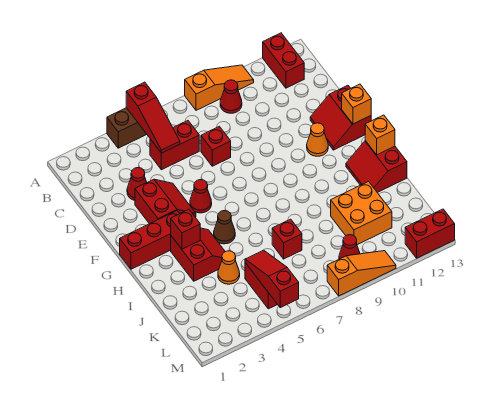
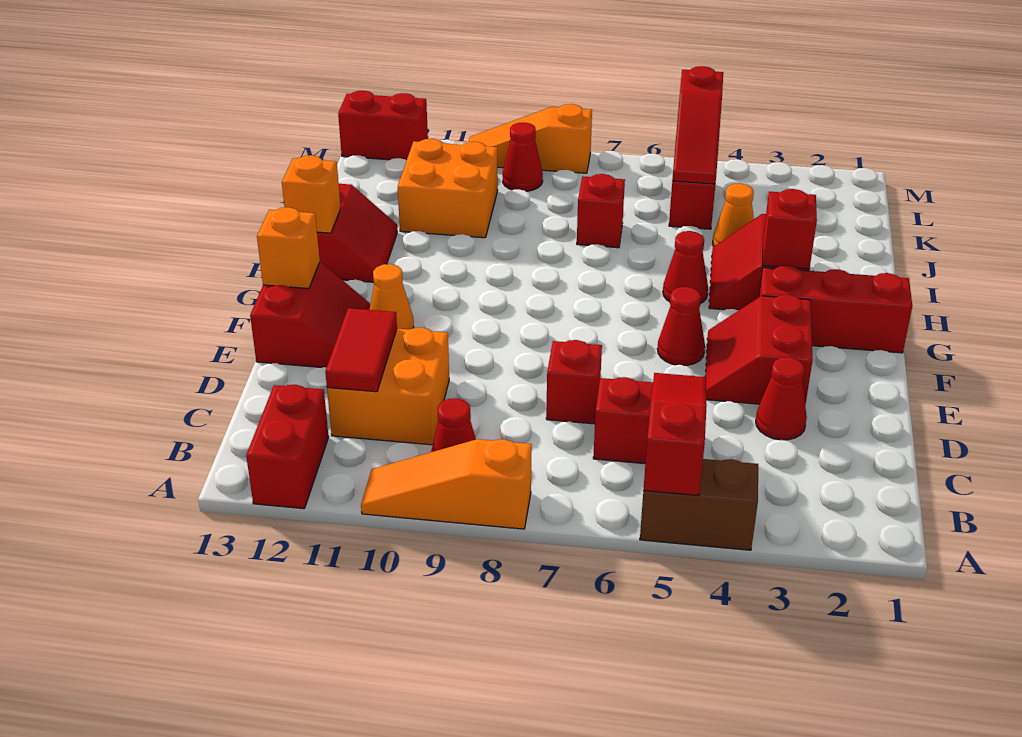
none -> orange brick C10:D11 level 1
none -> red tile C11:D11 level 2
brown cone H5 level 1 -> red cone H5 level 1

